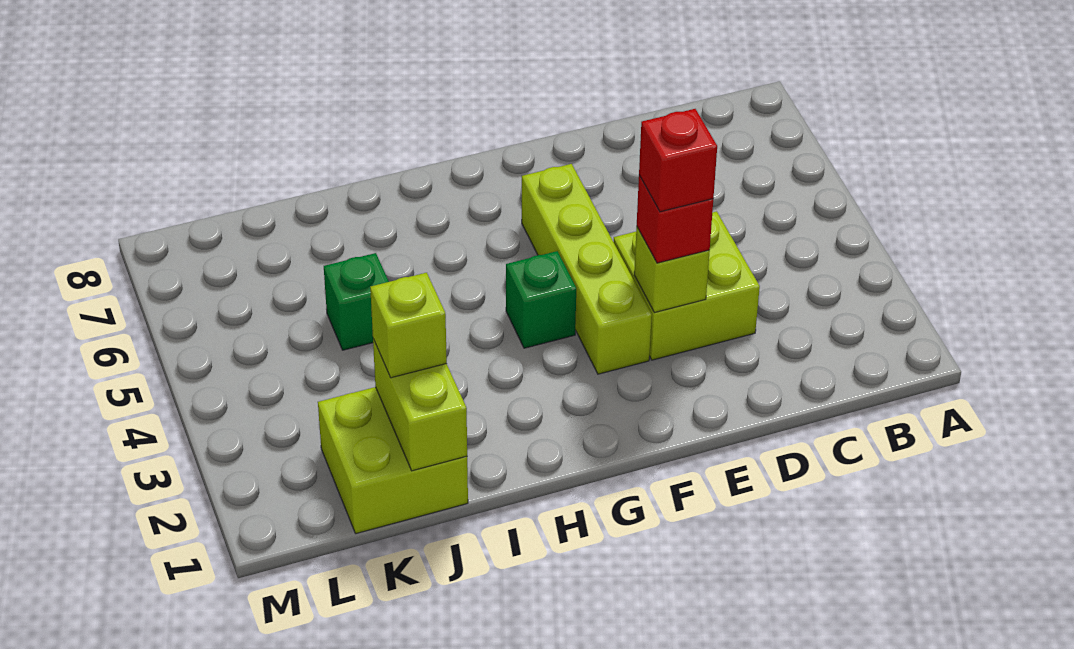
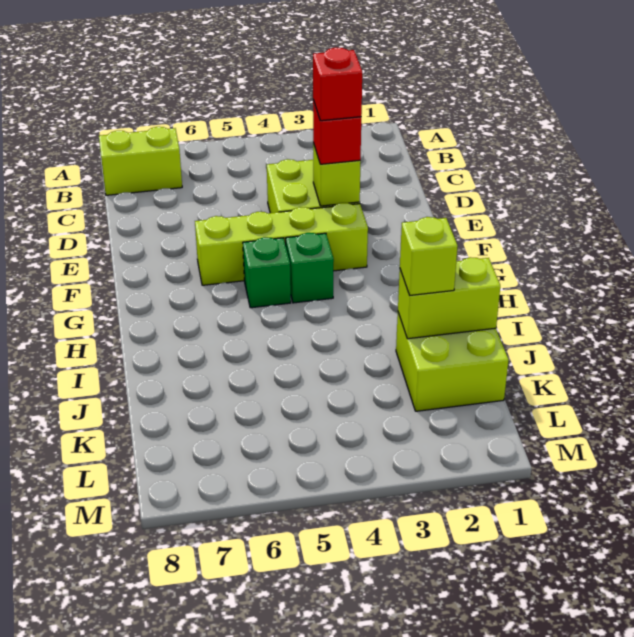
none -> lime brick B7:B8 level 1
green brick J5 level 1 -> green brick G5 level 1

